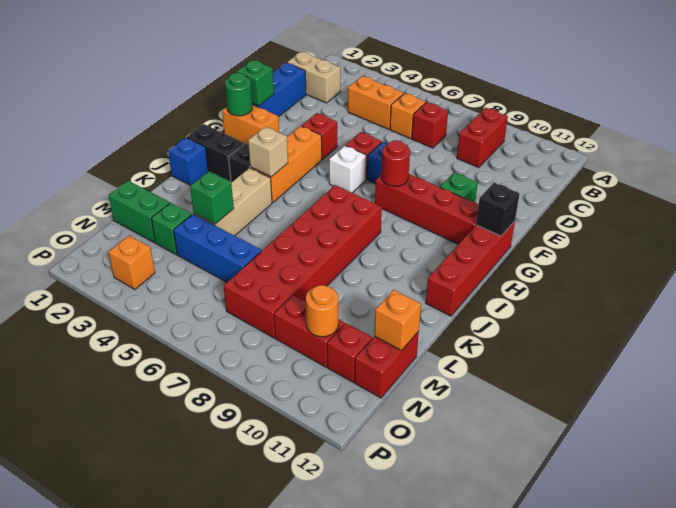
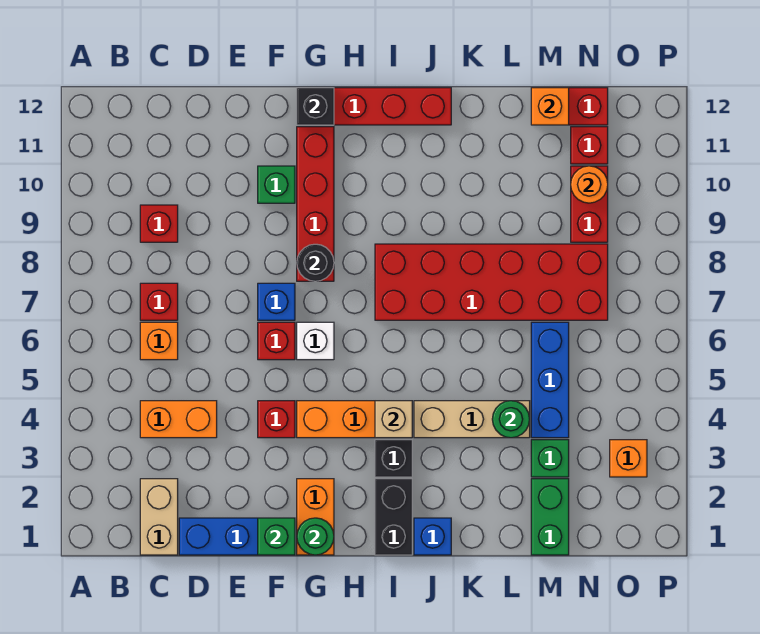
red brick B9:C9 level 1 -> red brick C9 level 1
orange brick C4:C5 level 1 -> orange brick C4:D4 level 1
red round brick G8 level 2 -> black round brick G8 level 2
green brick L4 level 2 -> green round brick L4 level 2

